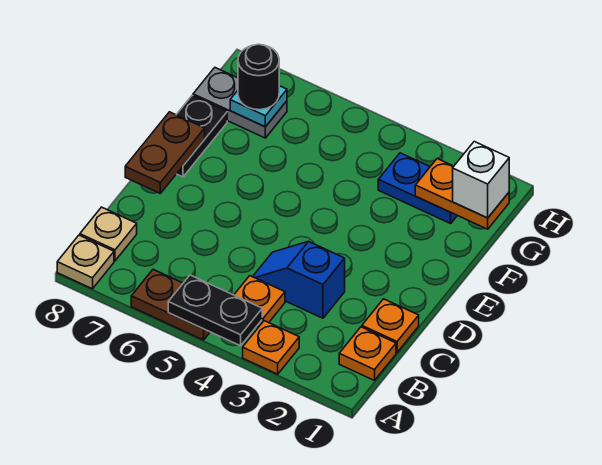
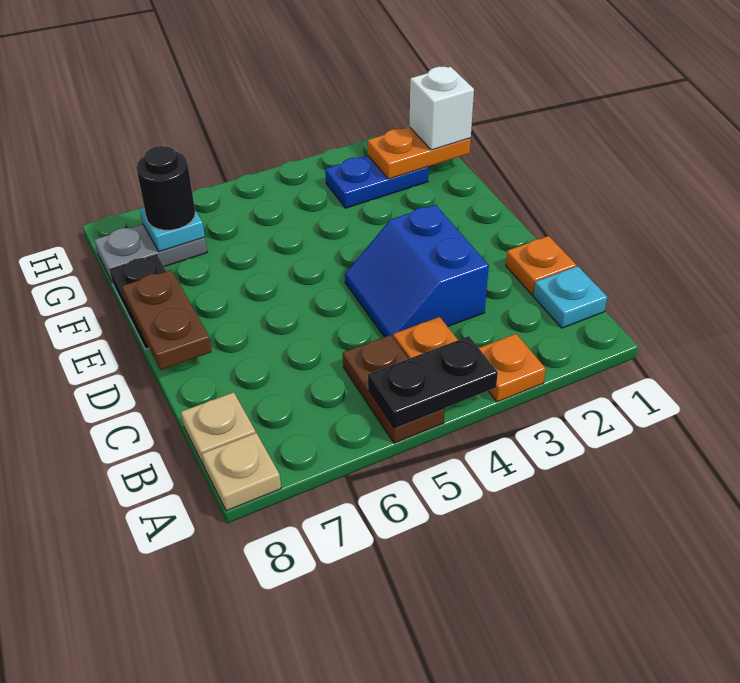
brown plate A5:A6 level 1 -> brown plate A5:B5 level 1
orange plate B1 level 1 -> cyan plate B1 level 1
blue slope C3:C4 level 1 top 3 -> blue slope C3:D4 level 1 top 3

